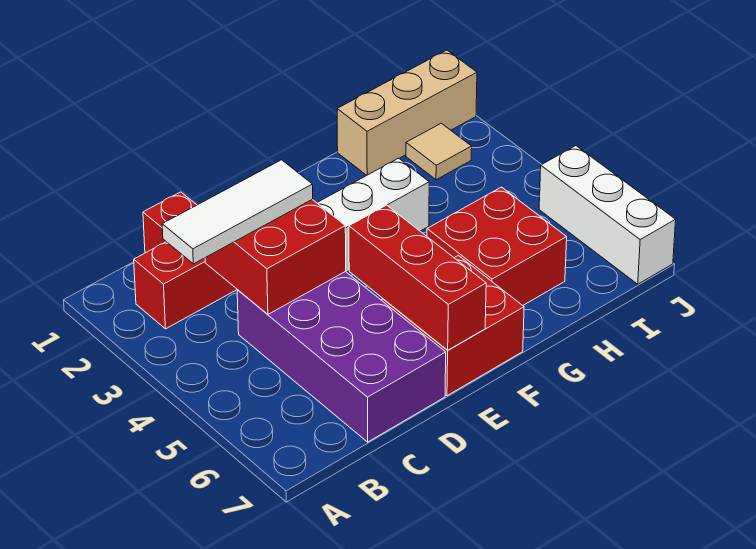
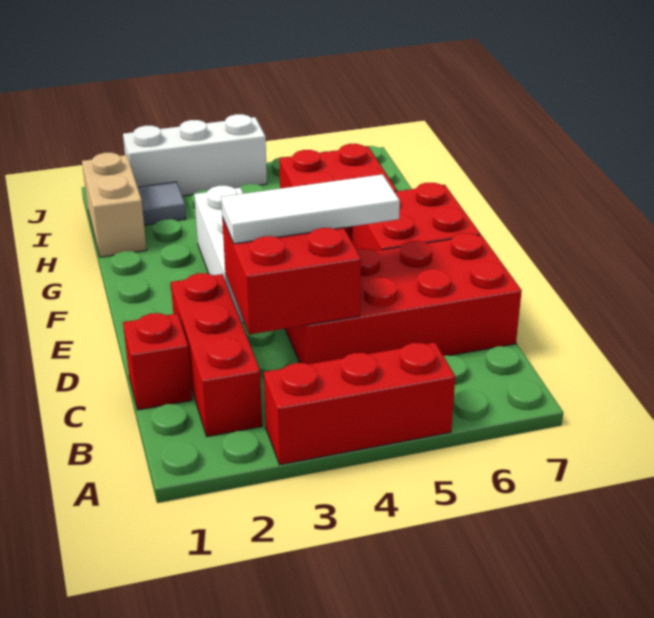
white tile B3:D3 level 3 -> white tile D3:D5 level 3
purple brick C4:D7 level 1 -> red brick C4:D7 level 1
red brick E5:E7 level 2 -> red brick A3:A5 level 1
tan brick H1:J1 level 1 -> tan brick H1:I1 level 1
tan tile I2 level 1 -> grey tile I2 level 1
white brick J5:J7 level 1 -> white brick J2:J4 level 1

